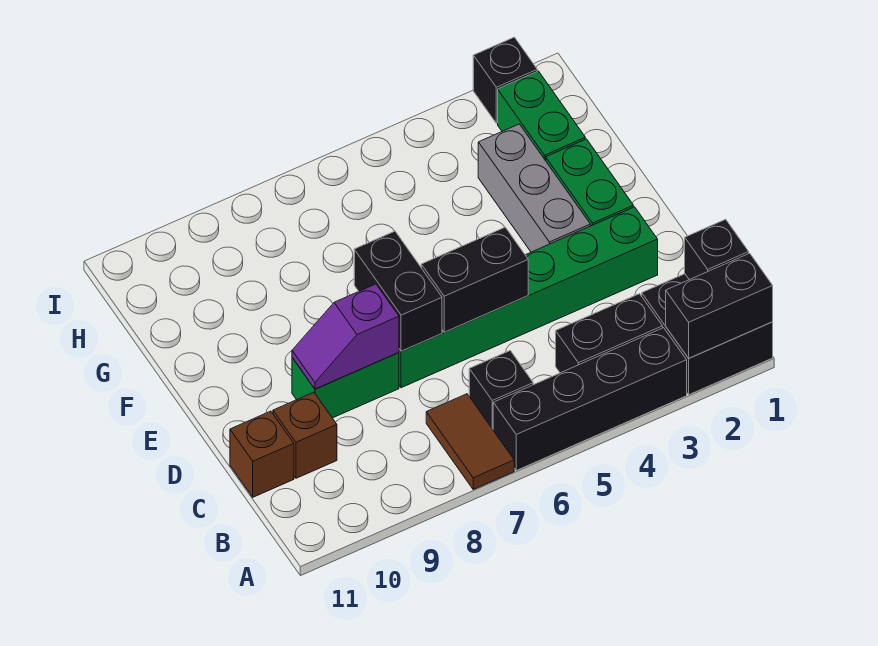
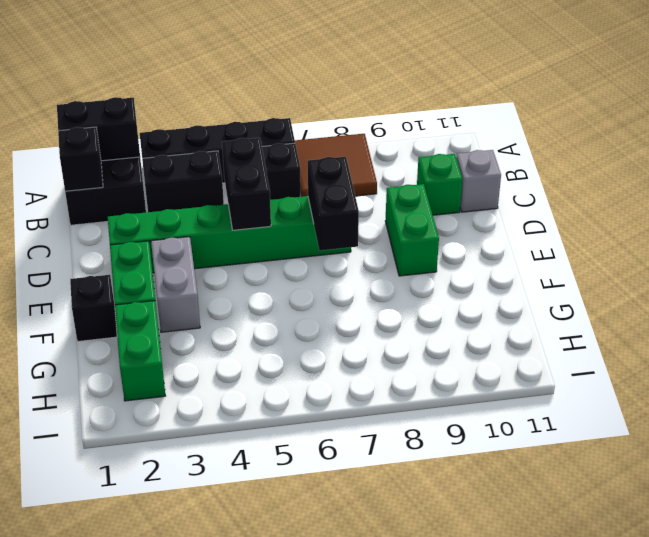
brown tile A7:B7 level 1 -> brown tile A7:B8 level 1
brown brick C10 level 1 -> green brick C10 level 1
brown brick C11 level 1 -> grey brick C11 level 1
black brick D5:D6 level 2 -> black brick C5:D5 level 2
green brick D8:D9 level 1 -> green brick D9:E9 level 1
purple slope D8:D9 level 2 top 8 -> none
grey brick E3:G3 level 1 -> grey brick E3:F3 level 1
black brick I2 level 1 -> black brick F1 level 1

